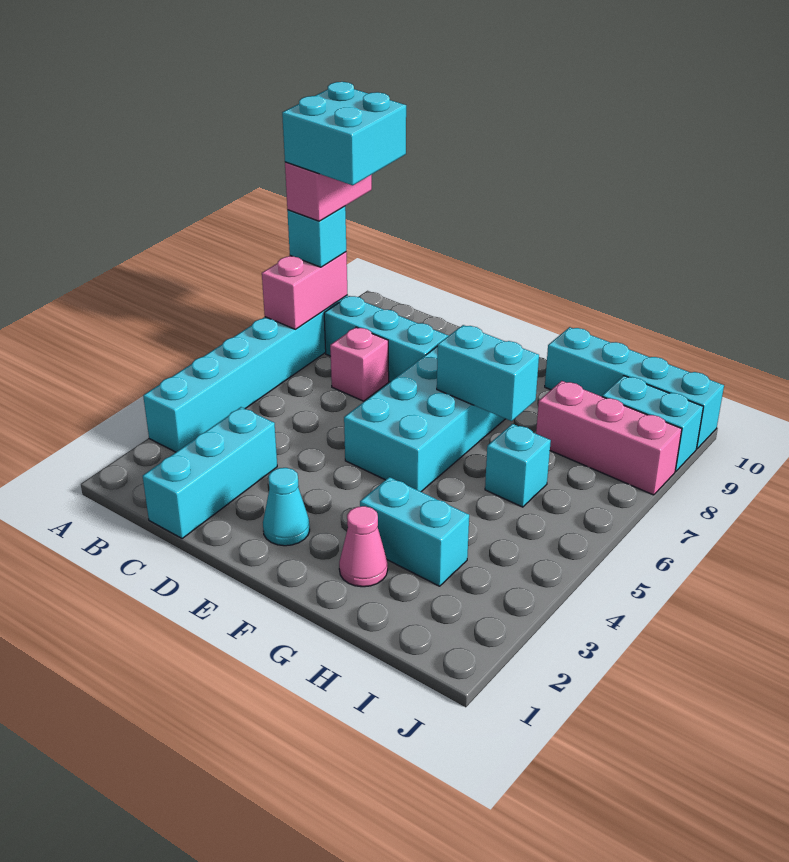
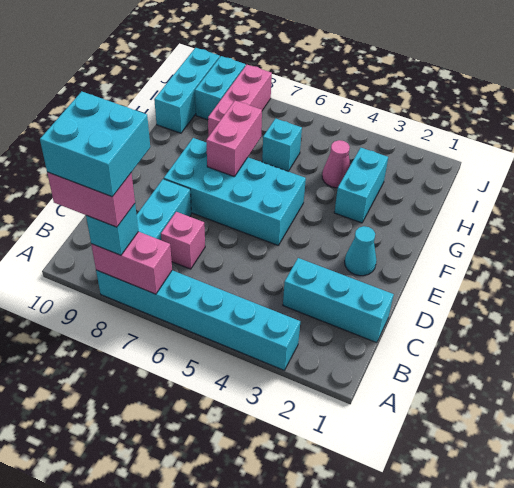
cyan brick F7:G7 level 2 -> pink brick F7:G7 level 2
pink cone G2 level 1 -> pink cone H4 level 1
cyan brick G10:J10 level 1 -> cyan brick H10:J10 level 1

